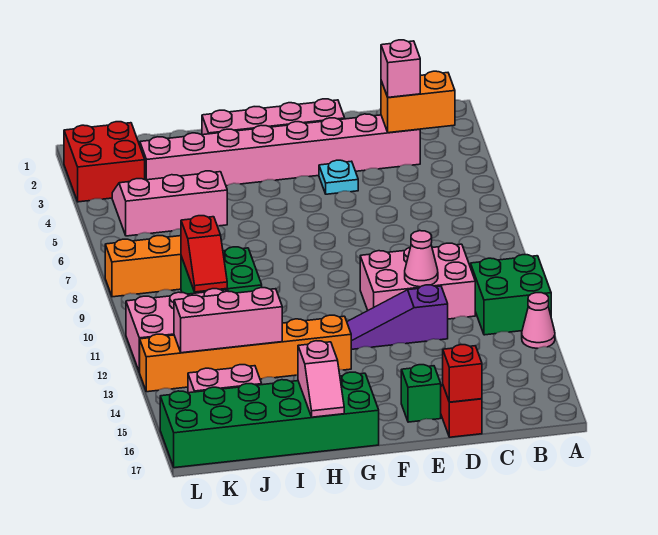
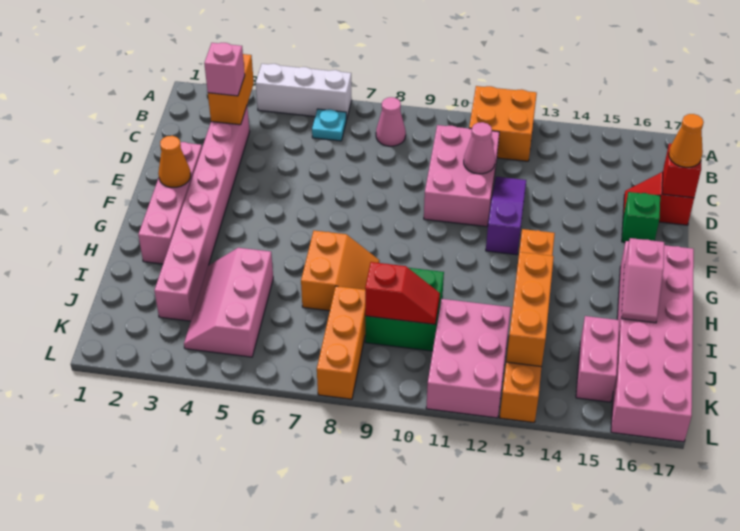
none -> white brick A4:A6 level 1
green brick A11:B12 level 1 -> orange brick A11:B12 level 1
pink cone A13 level 1 -> pink cone B8 level 1
purple slope D12:F12 level 1 top D -> purple slope D12:F12 level 1 top F
none -> orange cone D17 level 3
cyan plate E4 level 1 -> cyan plate B6 level 1
none -> orange cone F2 level 2
green brick G16:L17 level 1 -> pink brick G16:L17 level 1
none -> orange slope H7:I8 level 1 top 7
pink slope H16:H17 level 2 top 16 -> pink slope H16:I16 level 2 top H
pink brick I13:K13 level 2 -> orange brick I13:K13 level 2
red brick K2:L3 level 1 -> none

